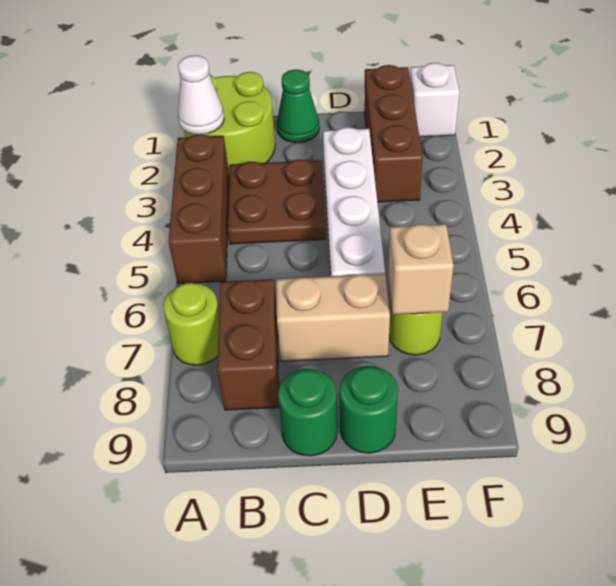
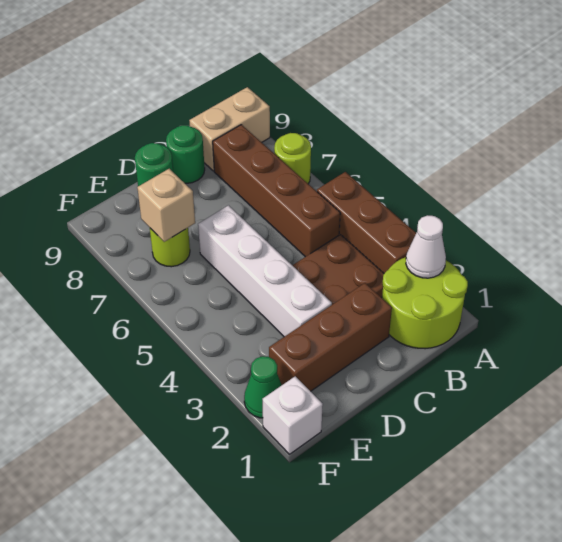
brown brick B7:B8 level 1 -> brown brick B5:B8 level 1
green cone C1 level 1 -> green cone F2 level 1
tan brick C7:D7 level 1 -> tan brick A9:B9 level 1
brown brick E1:E3 level 1 -> brown brick C2:E2 level 1

